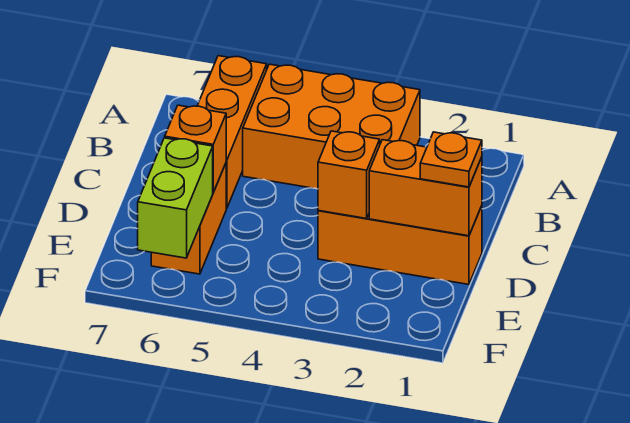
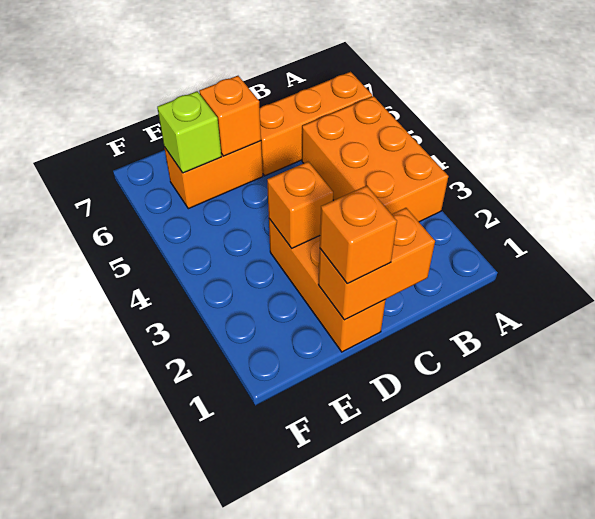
orange brick D1:D2 level 2 -> orange brick C1:D1 level 2
orange plate D1 level 3 -> orange brick D1 level 3
lime brick E6:F6 level 2 -> lime brick E6 level 2

